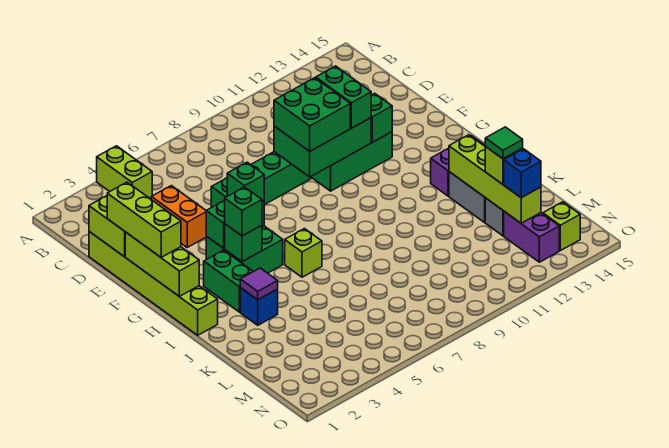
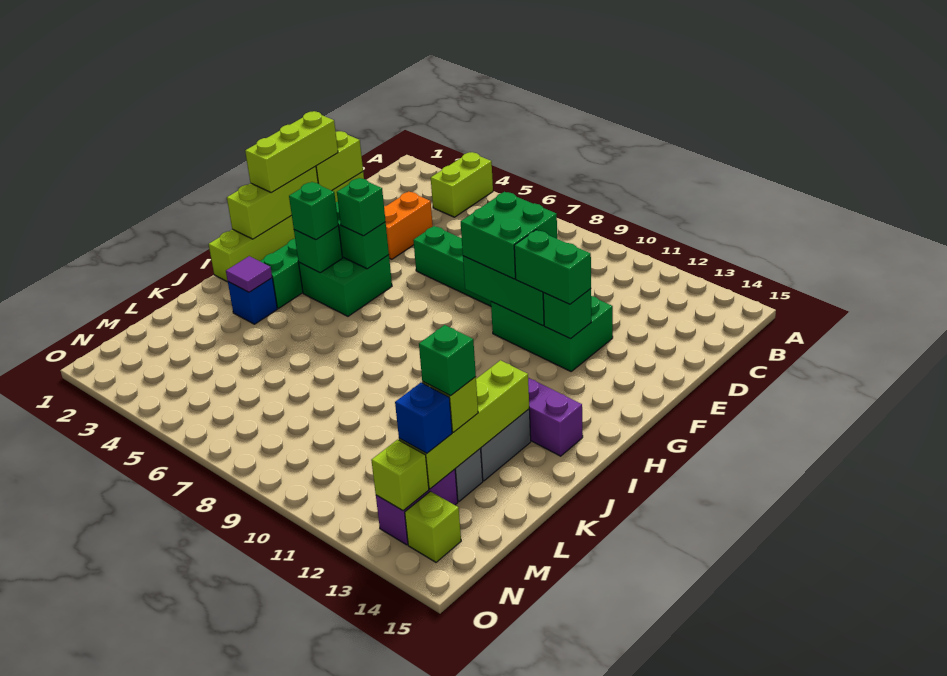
green brick E11:F11 level 3 -> green brick F11:F12 level 3
lime brick I6 level 1 -> lime brick N13 level 2
green tile L13 level 4 -> green brick L13 level 4

